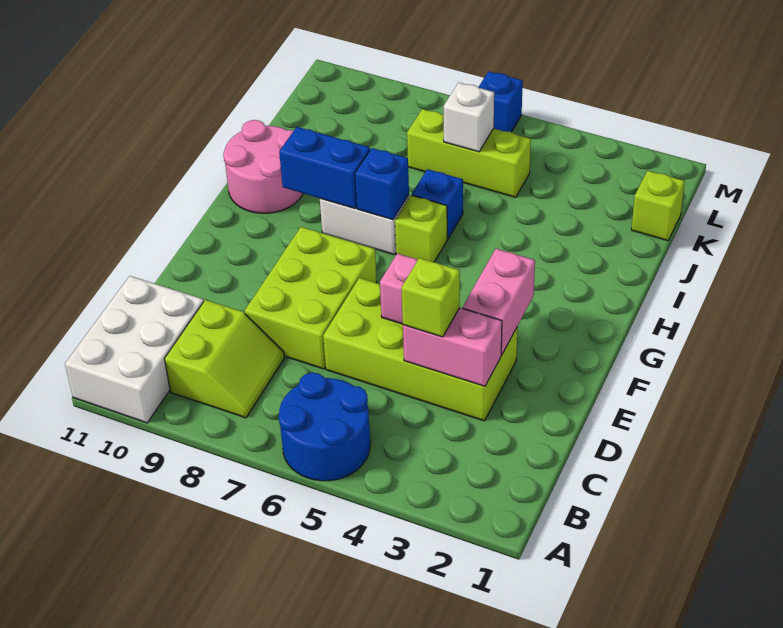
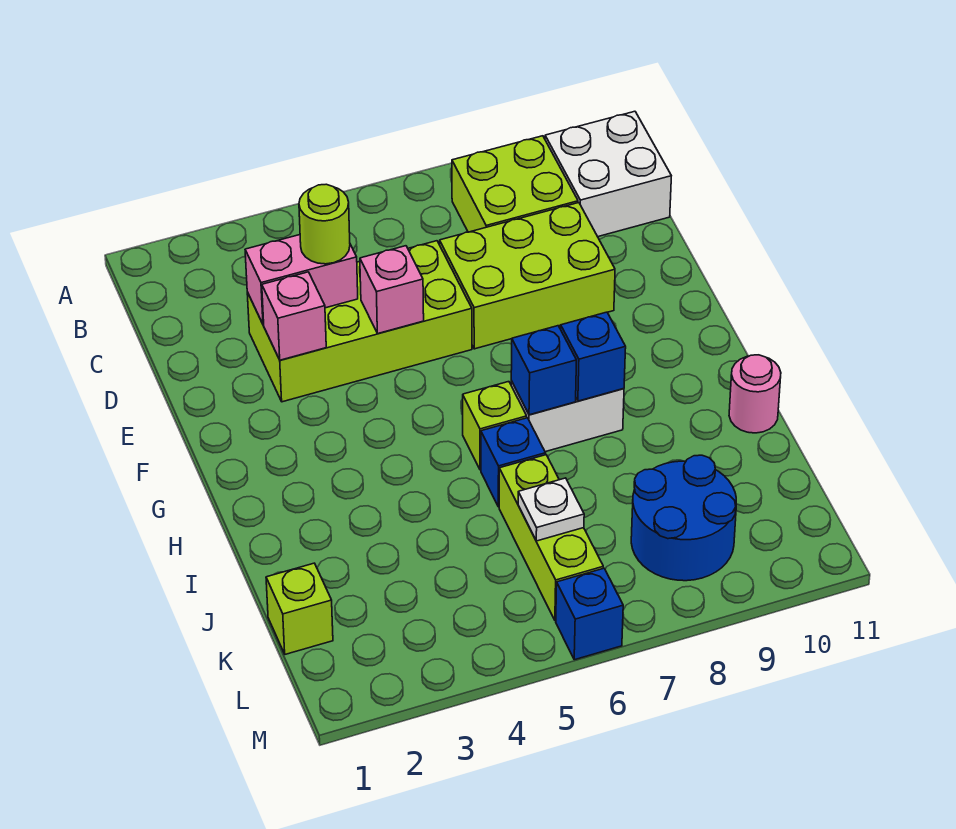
blue round brick A5:B6 level 1 -> blue round brick K8:L9 level 1
white brick A10:C11 level 1 -> white brick B10:C11 level 1
lime slope B8:C9 level 1 top 9 -> lime brick B8:C9 level 1
lime brick D4 level 3 -> lime round brick D4 level 3
lime brick D7:F8 level 1 -> lime brick D7:E9 level 1
pink brick E3:F3 level 2 -> pink brick E3 level 2
blue brick H8:H9 level 2 -> blue brick H8 level 2
pink round brick H10:I11 level 1 -> pink round brick I11 level 1
lime brick K5:K7 level 1 -> lime brick J6:L6 level 1
white brick K6 level 2 -> white plate K6 level 2

